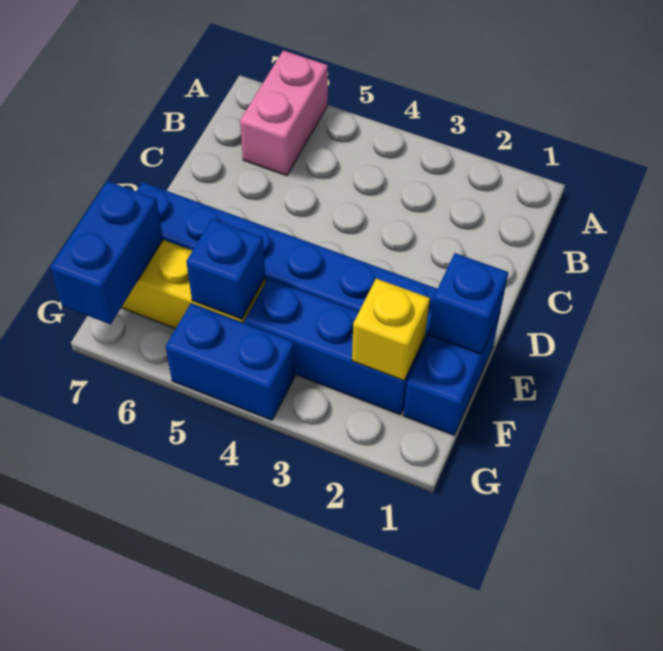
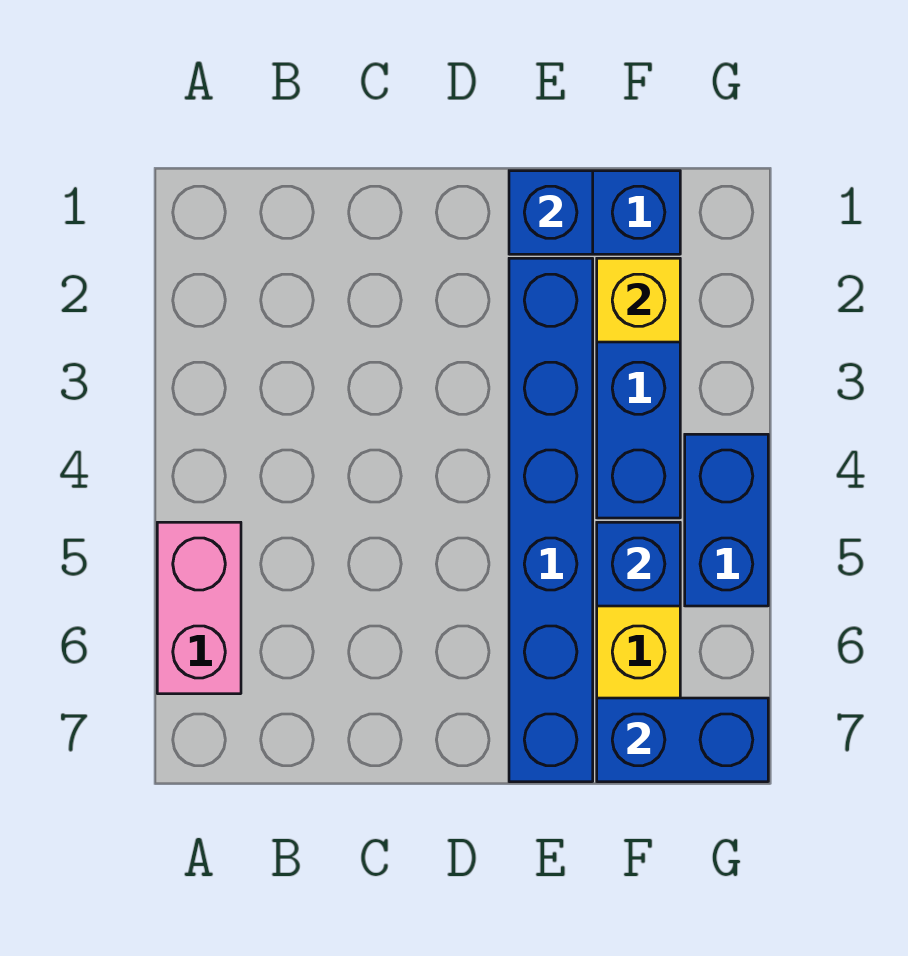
pink brick A6:B6 level 1 -> pink brick A5:A6 level 1

